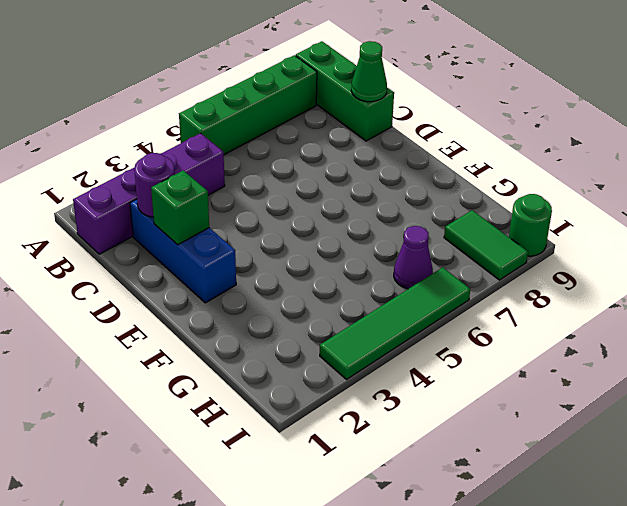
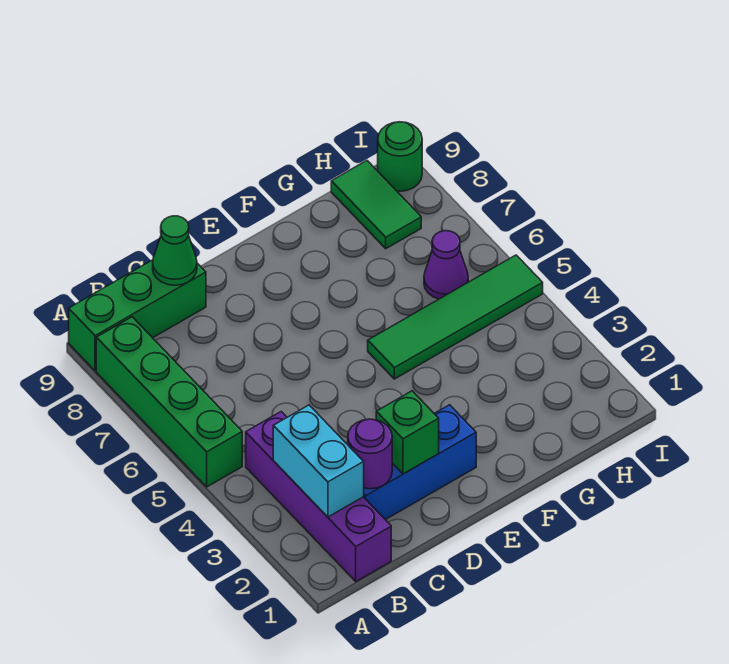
none -> cyan brick B2:B3 level 2
green tile H8:I8 level 1 -> green tile H8:H9 level 1
green tile I3:I6 level 1 -> green tile F5:I5 level 1

